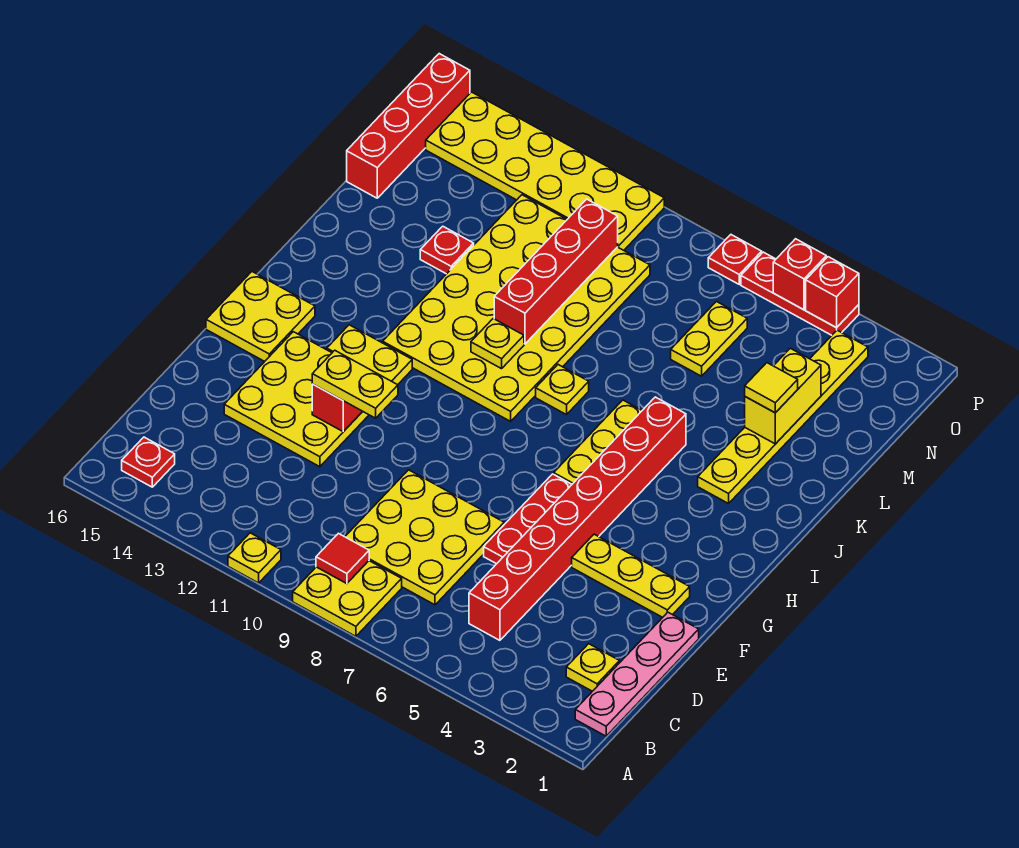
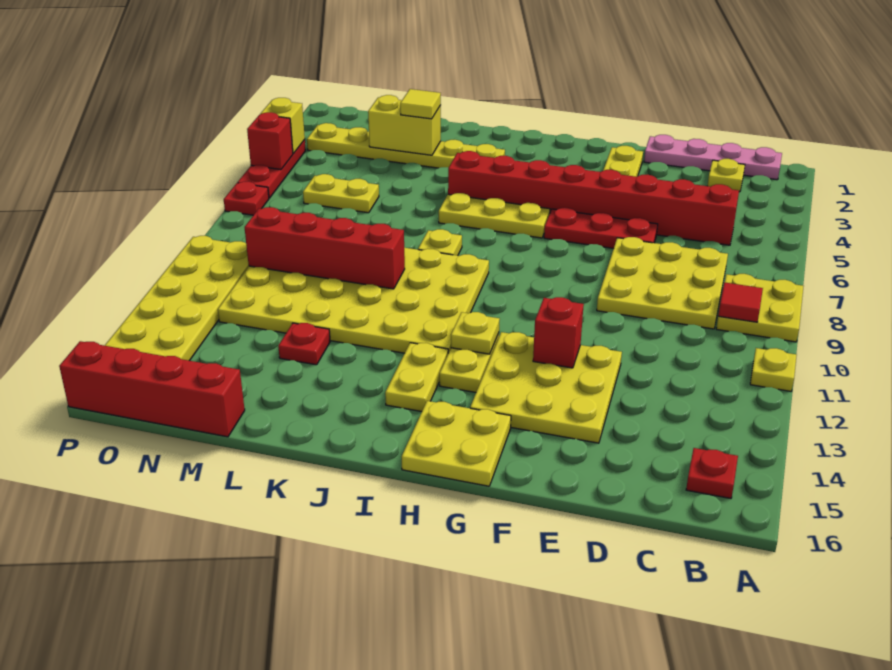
yellow plate F11:F12 level 3 -> yellow plate I13:I14 level 1
yellow plate J10 level 2 -> yellow plate H12 level 2
red brick P4 level 2 -> yellow brick P4 level 2

